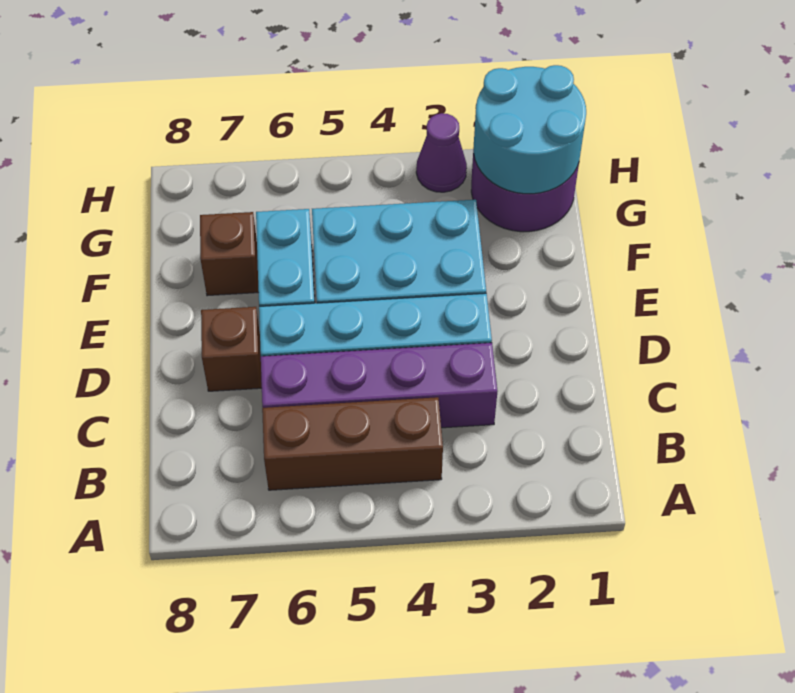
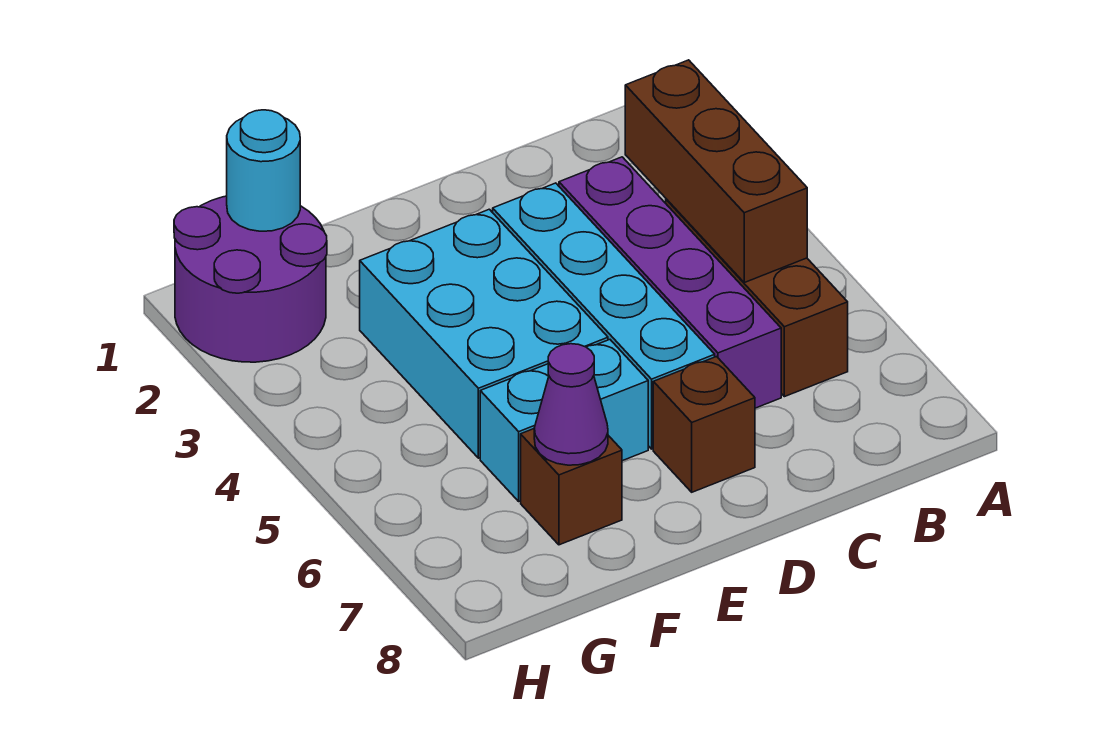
none -> brown brick B3:B5 level 2
cyan round brick G1:H2 level 2 -> cyan round brick G1 level 2
purple cone H3 level 1 -> purple cone F7 level 2

